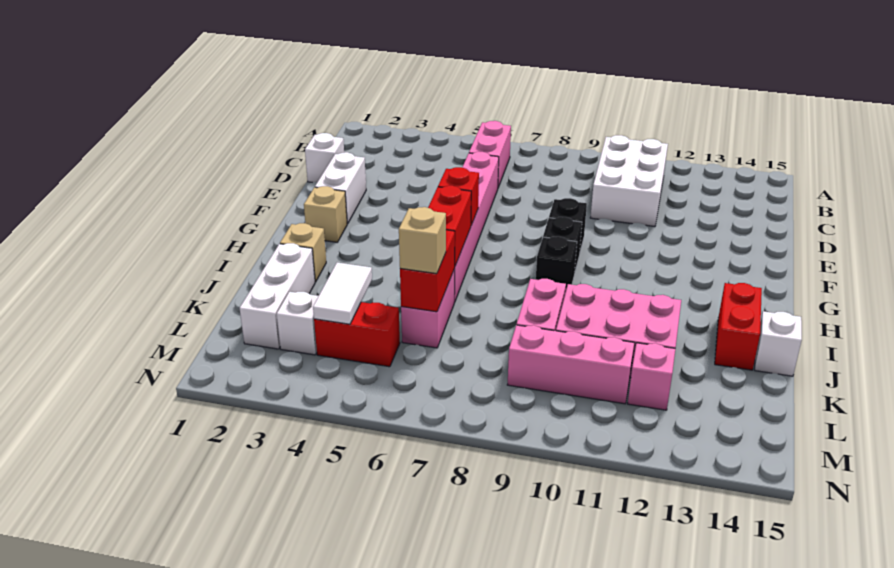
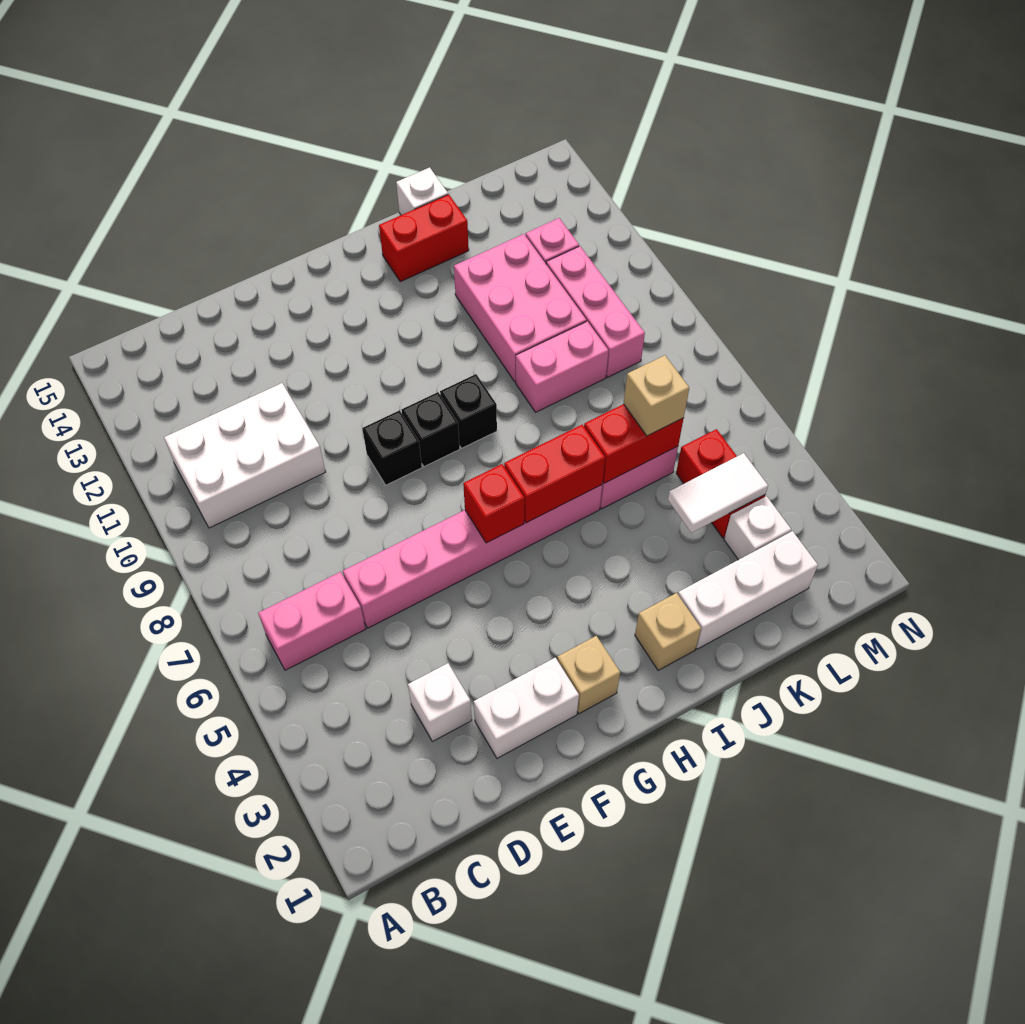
white brick D1 level 1 -> white brick D3 level 1

